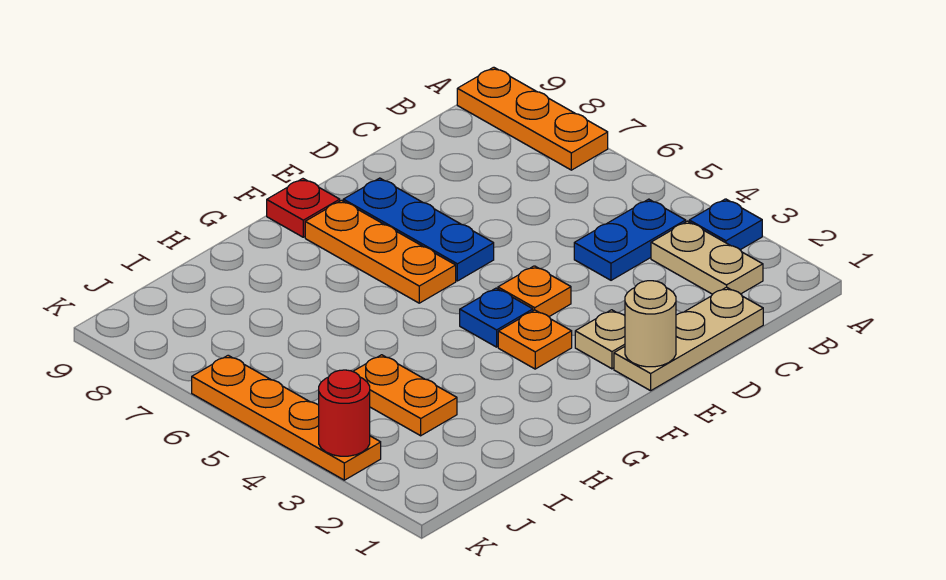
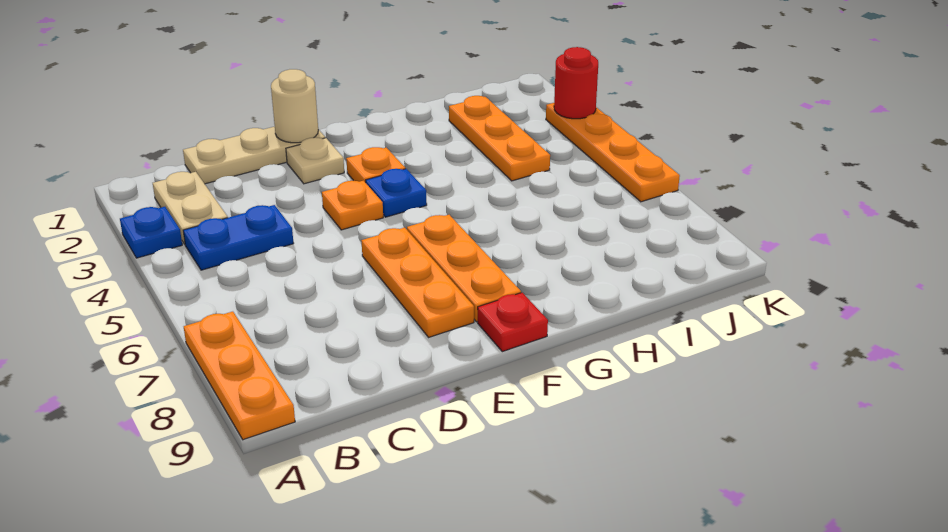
blue plate E6:E8 level 1 -> orange plate E6:E8 level 1
orange plate I3:I4 level 1 -> orange plate I2:I4 level 1

